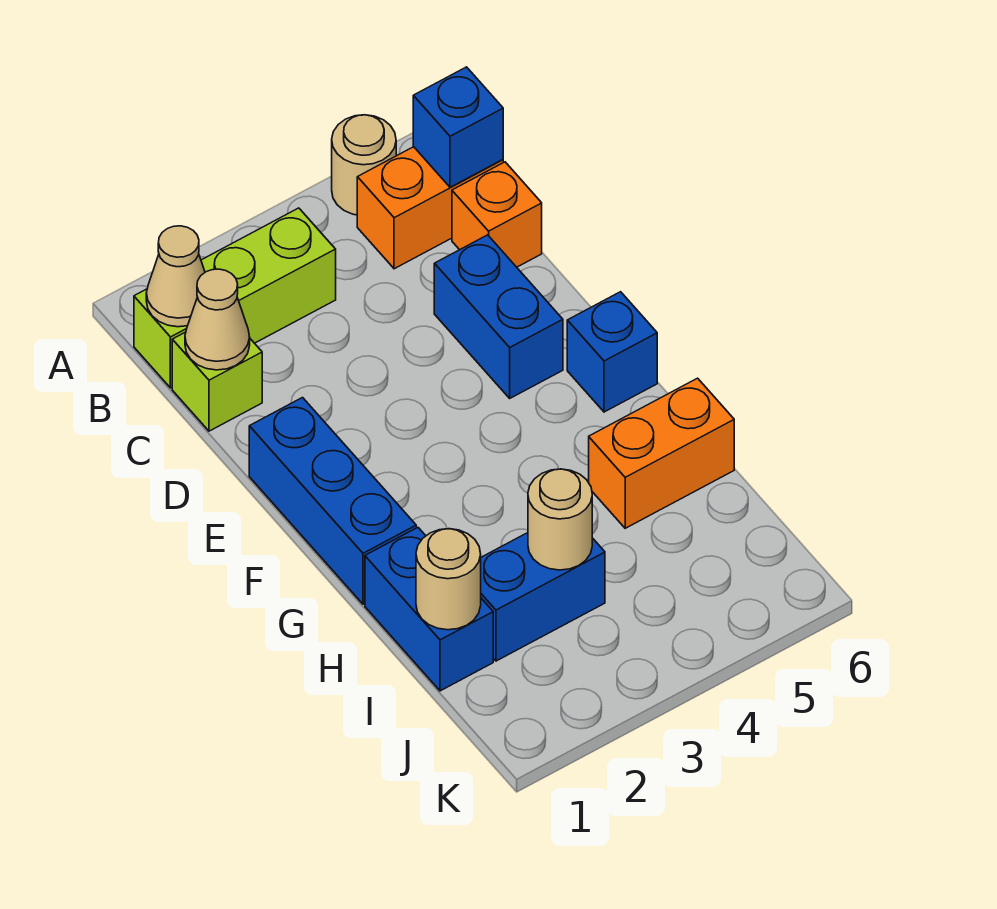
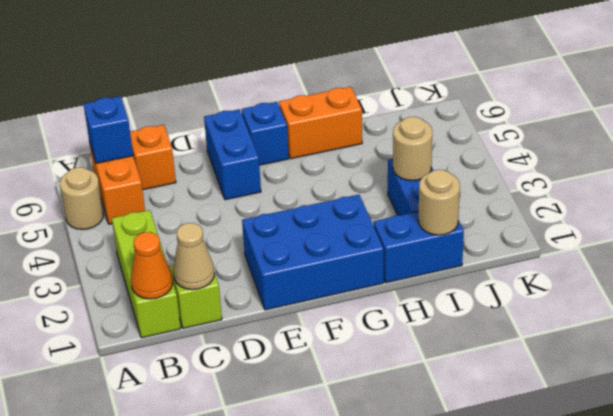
tan cone B1 level 2 -> orange cone B1 level 2
blue brick D5:E5 level 1 -> blue brick E5:E6 level 1
blue brick E1:G1 level 1 -> blue brick E1:G2 level 1
orange brick H5:H6 level 1 -> orange brick G6:H6 level 1

